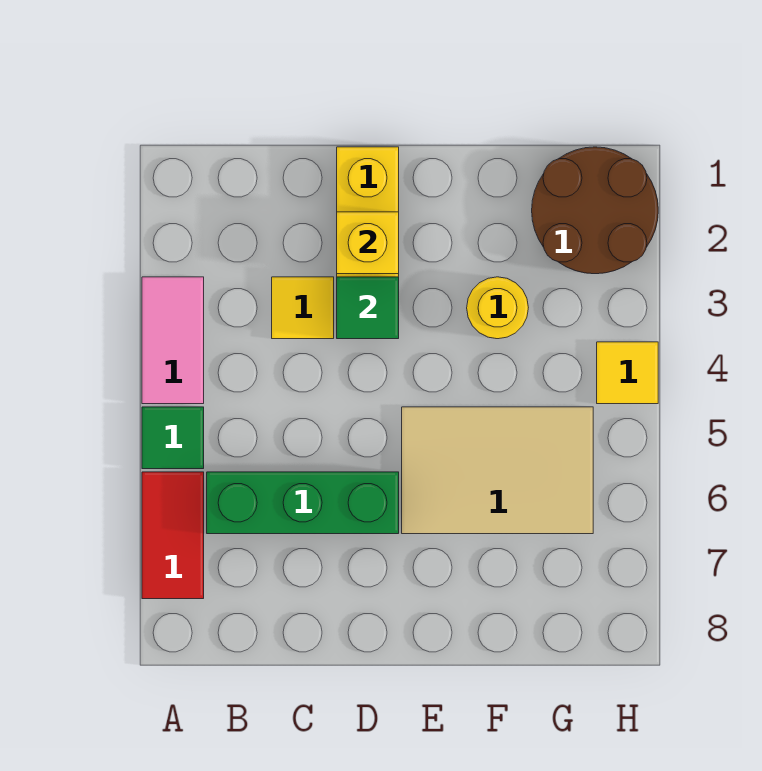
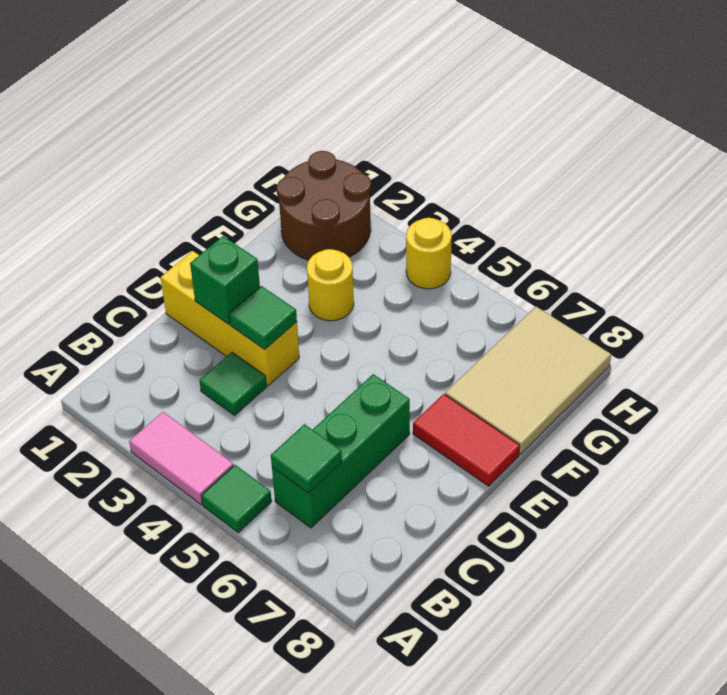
red tile A6:A7 level 1 -> red tile E7:E8 level 1
none -> green tile B6 level 2
yellow tile C3 level 1 -> green tile C3 level 1
yellow brick D2 level 2 -> green brick D2 level 2
tan tile E5:G6 level 1 -> tan tile F7:H8 level 1
yellow tile H4 level 1 -> yellow round brick H4 level 1

